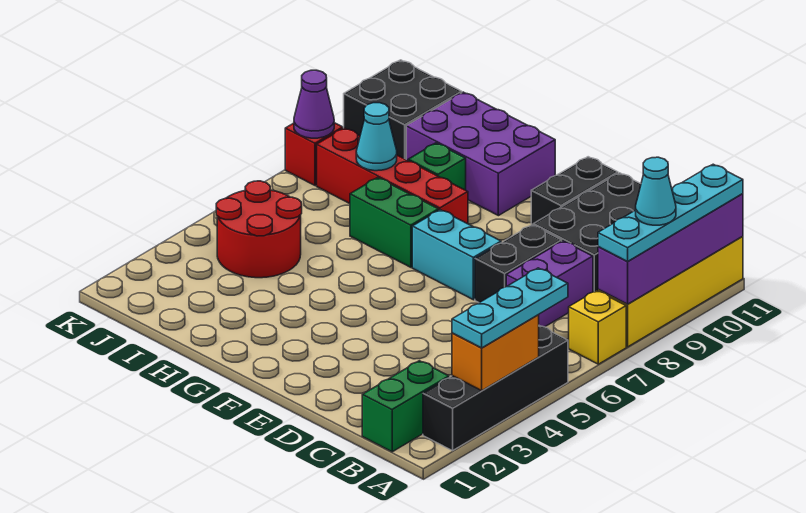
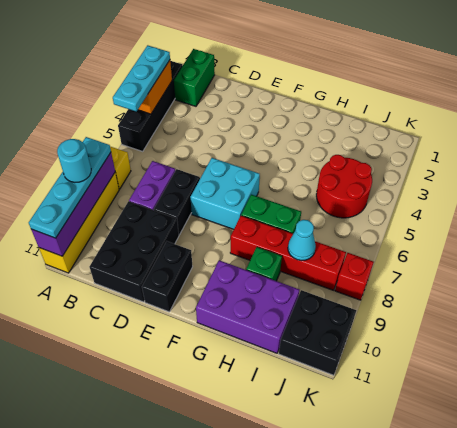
cyan cone A9 level 4 -> cyan round brick A9 level 4
cyan brick E7:F7 level 1 -> cyan brick E6:F7 level 1
purple cone K8 level 2 -> none

